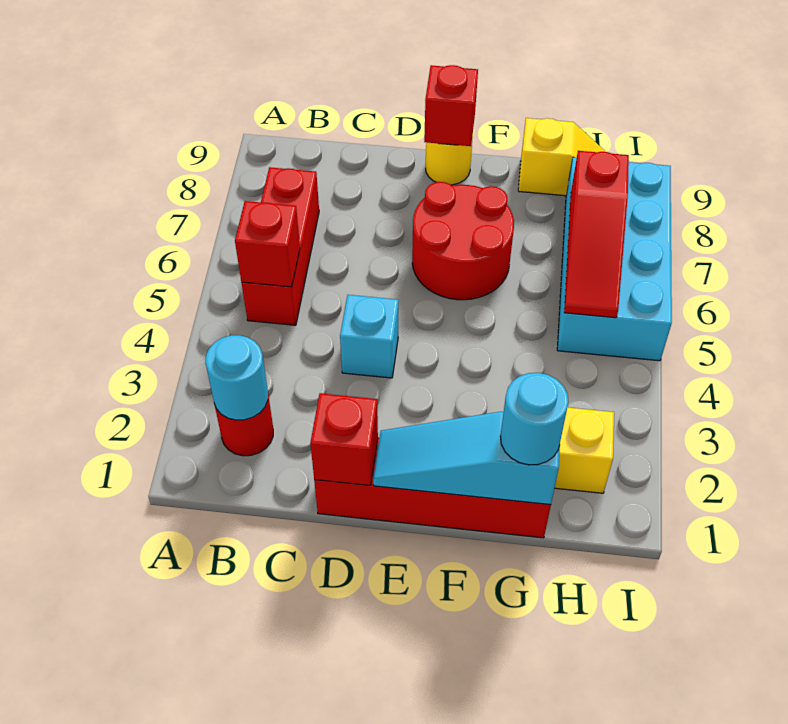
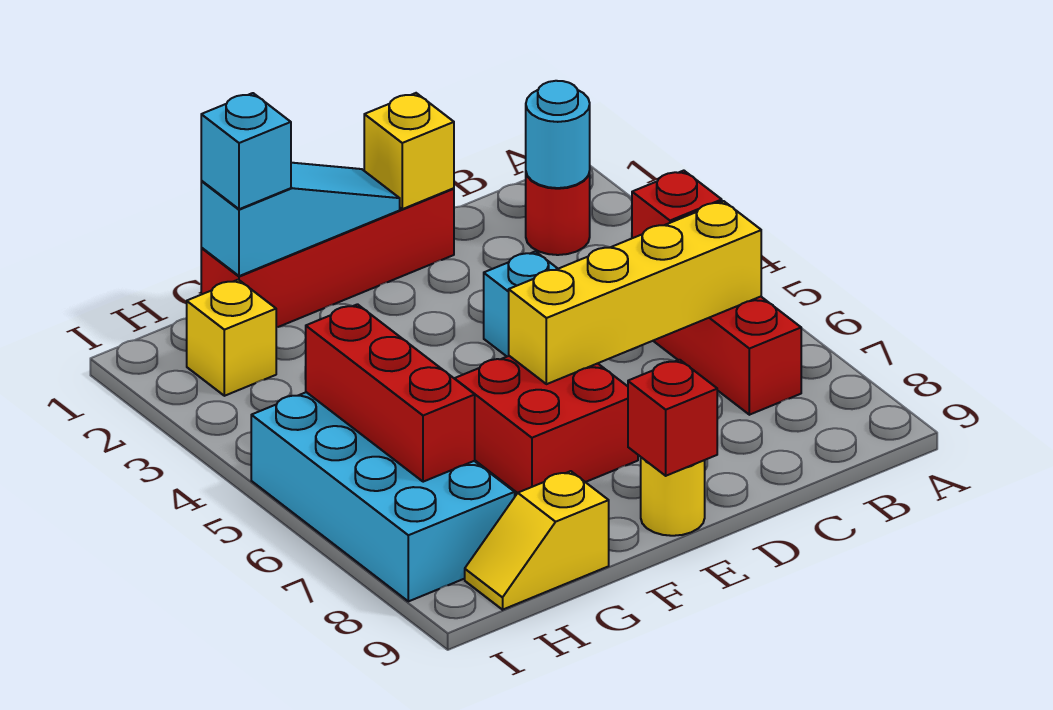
none -> yellow brick B6:E6 level 2
red brick D1 level 2 -> yellow brick D1 level 2
red round brick E6:F7 level 1 -> red brick E6:F7 level 1
cyan round brick G1 level 3 -> cyan brick G1 level 3
red slope H5:H7 level 2 top 7 -> red brick H5:H7 level 2

